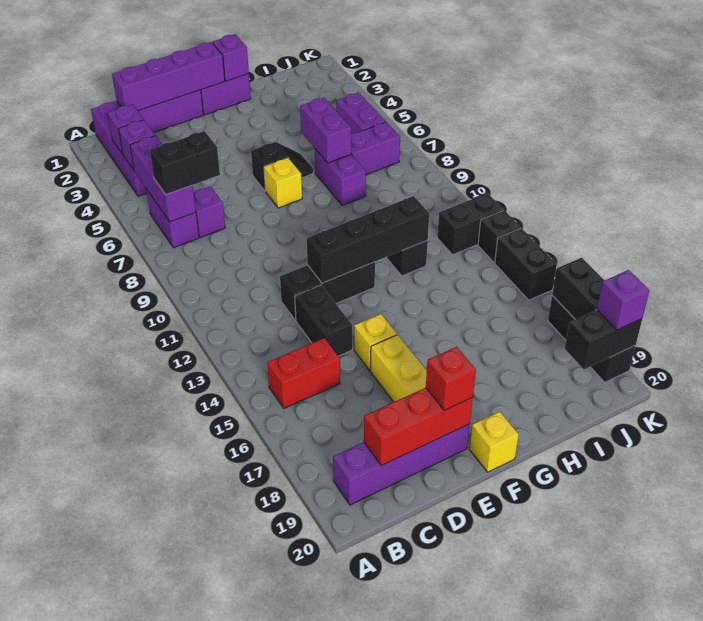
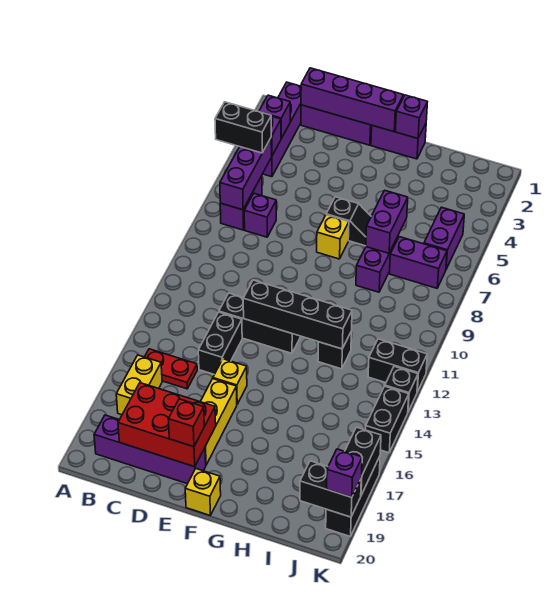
black brick B7:C7 level 3 -> black brick A5:B5 level 3
red brick B15:C15 level 1 -> red plate B15:C15 level 1
none -> yellow brick B16:B17 level 1
red brick C19:E19 level 2 -> red brick C18:E19 level 2

